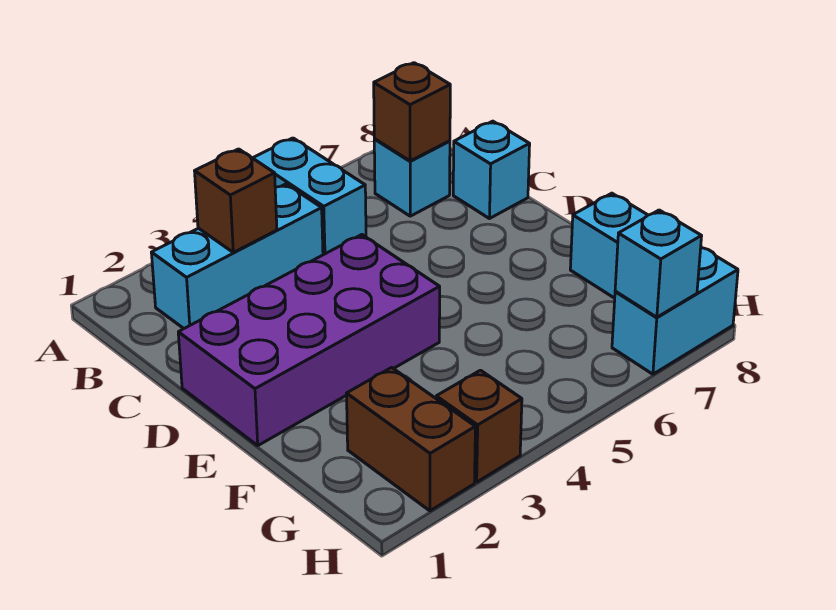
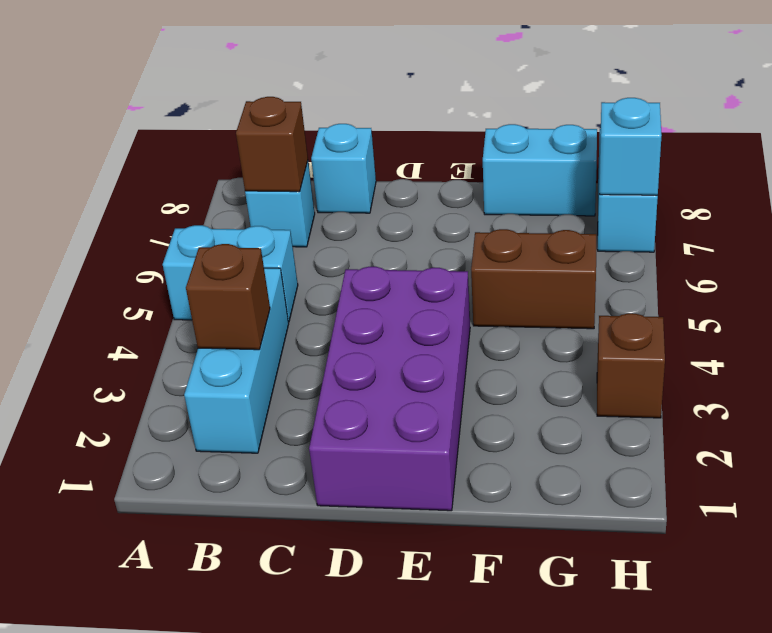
brown brick G2:H2 level 1 -> brown brick F5:G5 level 1

